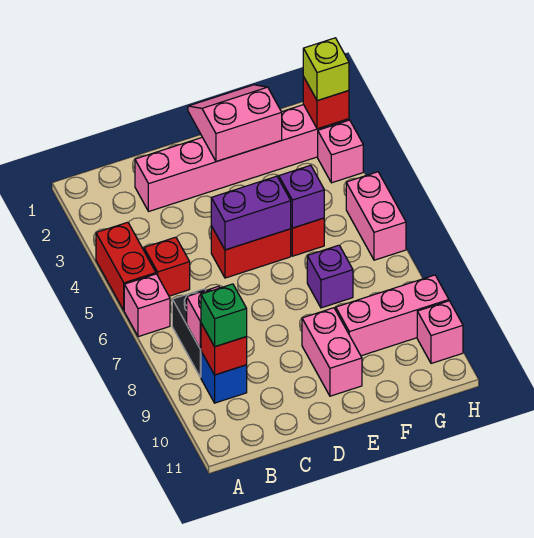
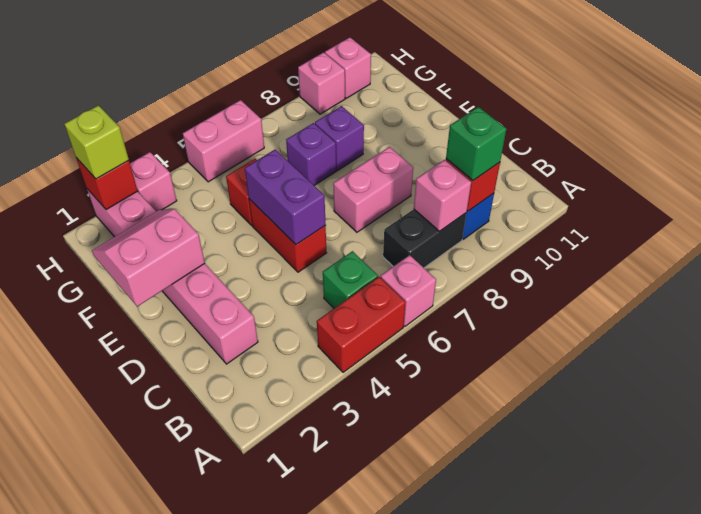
red brick B5 level 1 -> green brick B5 level 1
pink slope E1:F2 level 2 top 2 -> pink slope E1:F2 level 2 top E
pink brick E9:E10 level 1 -> pink brick D7:D8 level 1
purple brick F5 level 2 -> purple brick F8 level 1
pink brick F9:H9 level 1 -> pink brick H9 level 1

